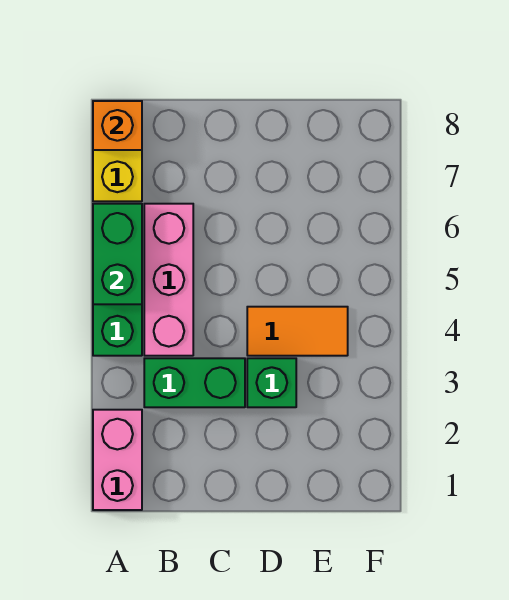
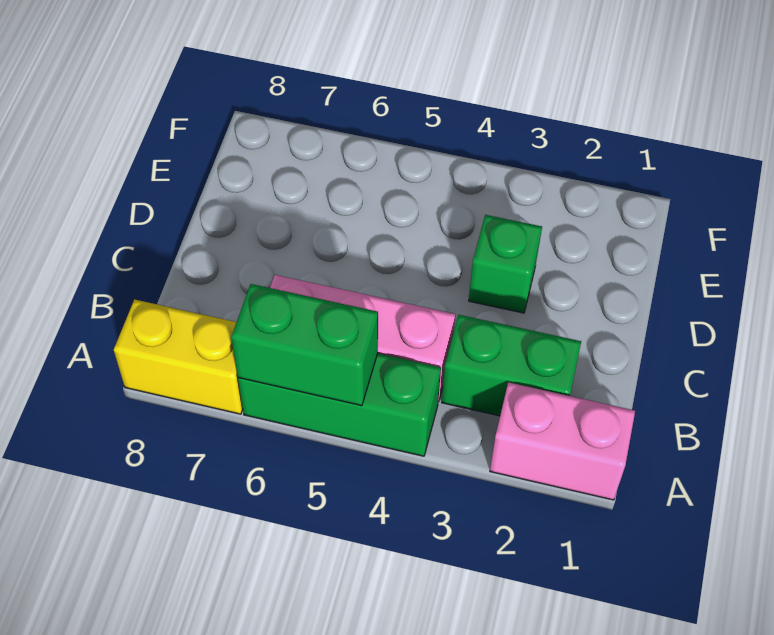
orange brick A8 level 2 -> none
green brick B3:C3 level 1 -> green brick B2:B3 level 1
orange tile D4:E4 level 1 -> none

